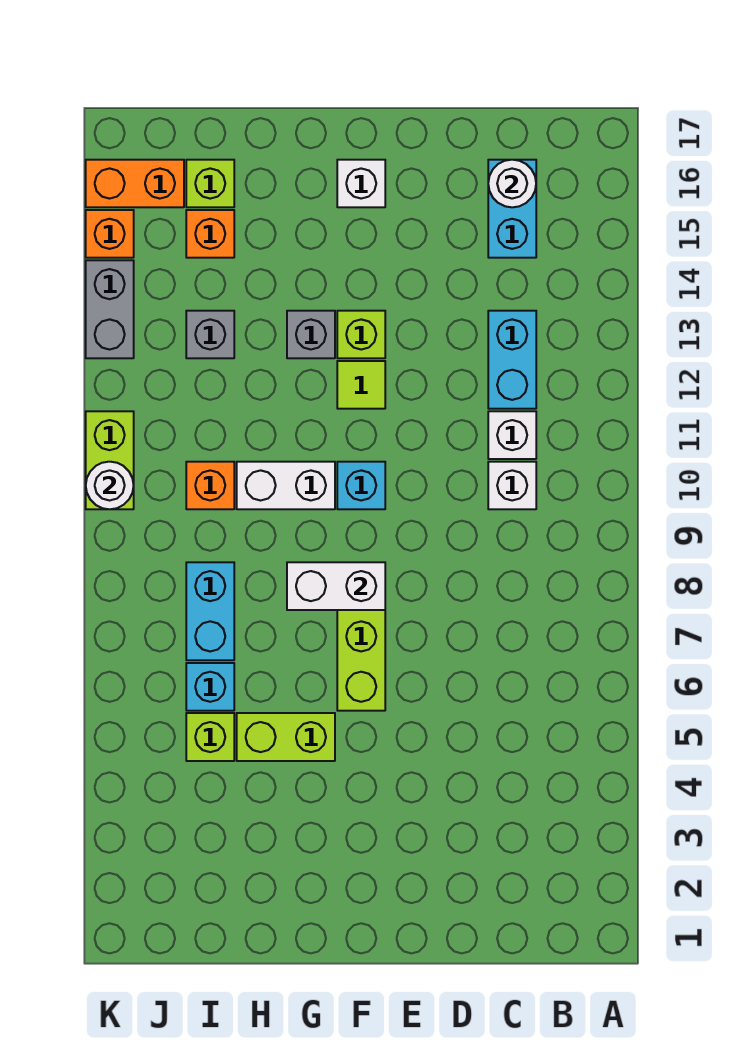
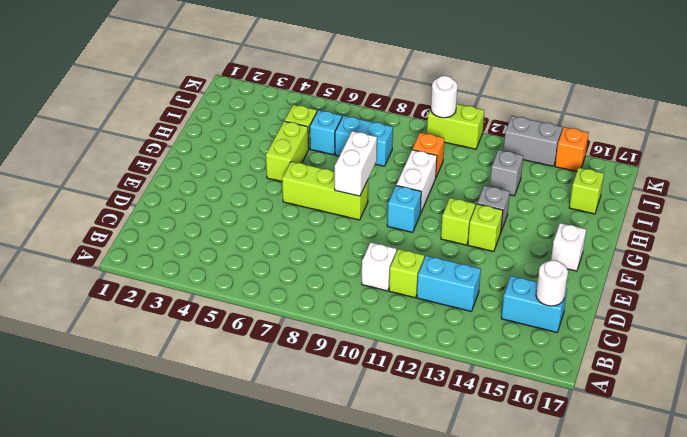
white brick C11 level 1 -> lime brick C11 level 1
lime tile F12 level 1 -> lime brick F12 level 1
orange brick I15 level 1 -> none
orange brick J16:K16 level 1 -> none

